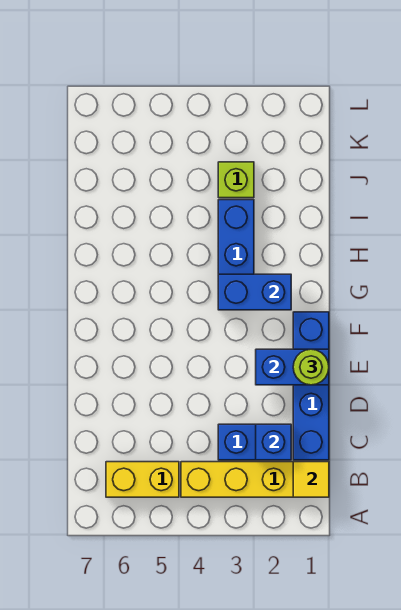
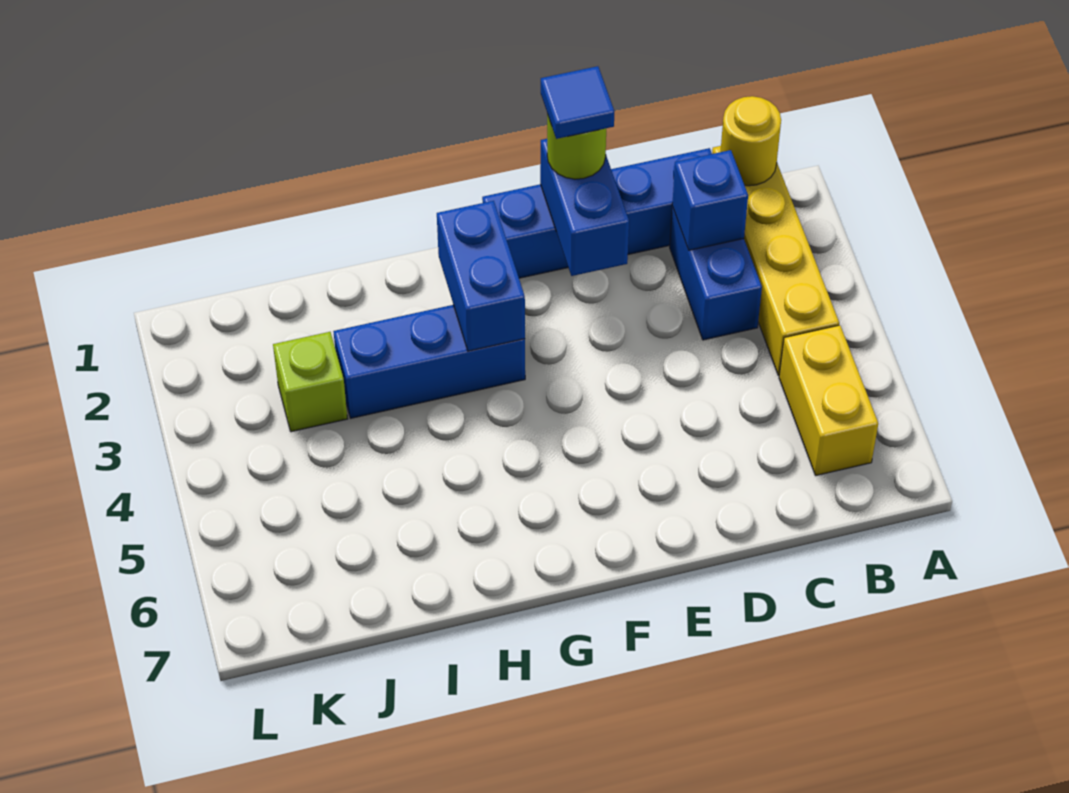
yellow tile B1 level 2 -> yellow round brick B1 level 2
none -> blue tile E1 level 4

